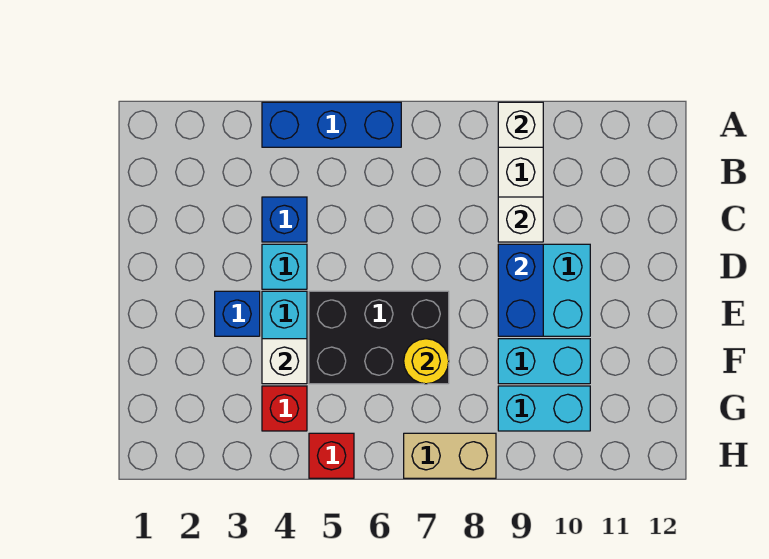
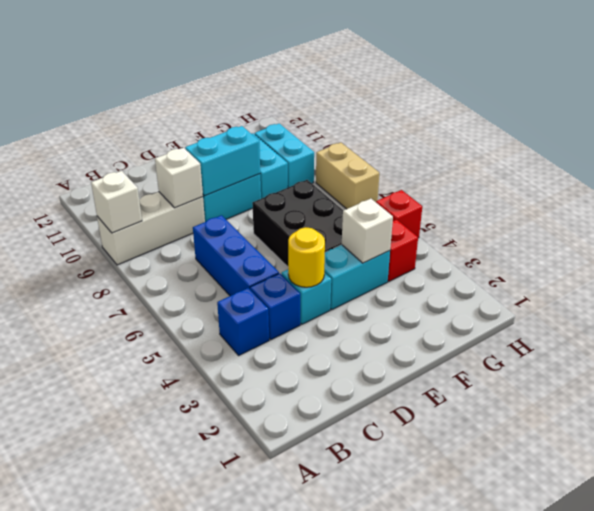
blue brick A4:A6 level 1 -> blue brick C5:C7 level 1
blue brick D9:E9 level 2 -> cyan brick D9:E9 level 2
blue brick E3 level 1 -> blue brick B4 level 1
yellow round brick F7 level 2 -> yellow round brick D4 level 2

